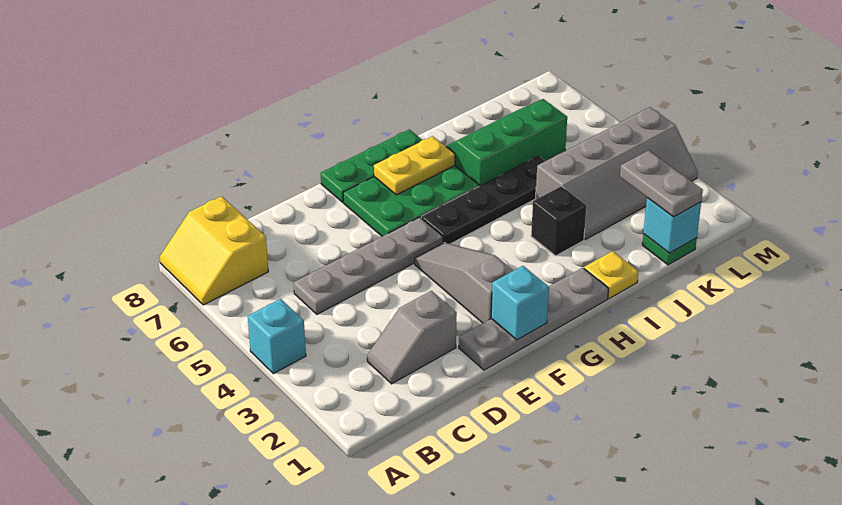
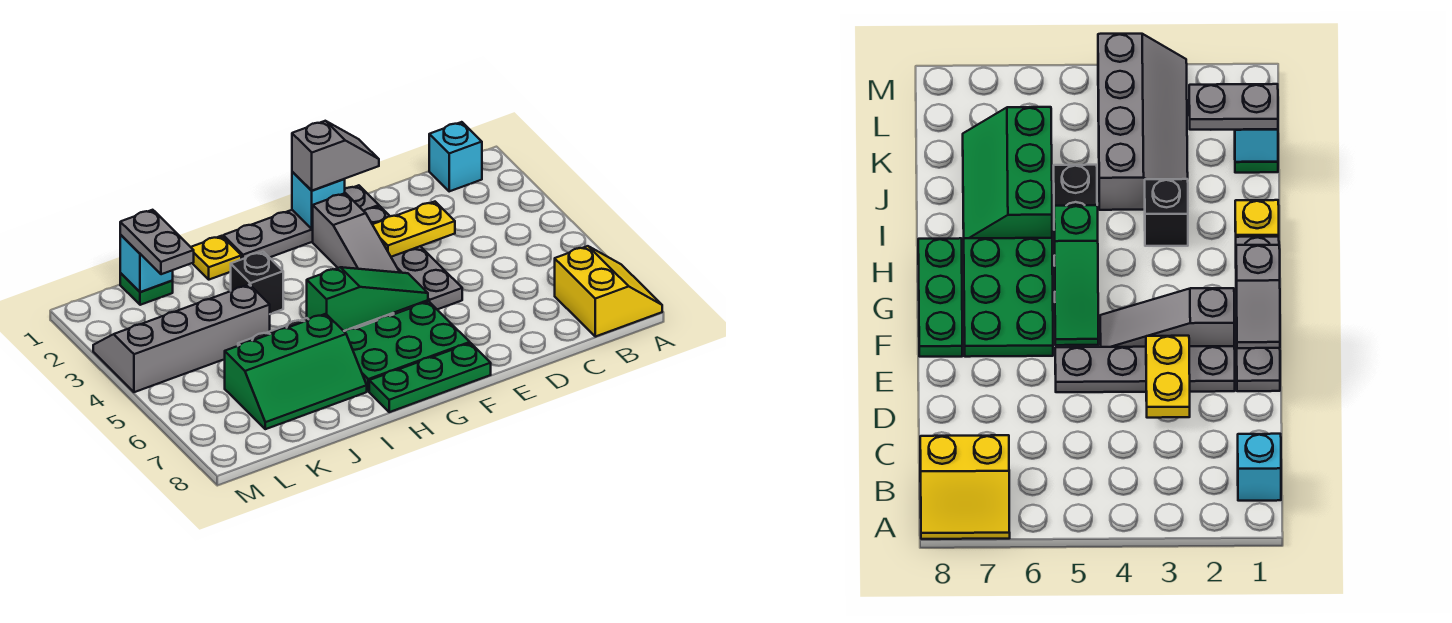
cyan brick A4 level 1 -> cyan brick B1 level 1
grey slope C2:D2 level 1 top D -> grey slope E1:F1 level 3 top F
grey plate C5:F5 level 1 -> grey plate E2:E5 level 1
none -> green slope F5:H5 level 2 top H
yellow plate G7:H7 level 2 -> yellow plate D3:E3 level 2

